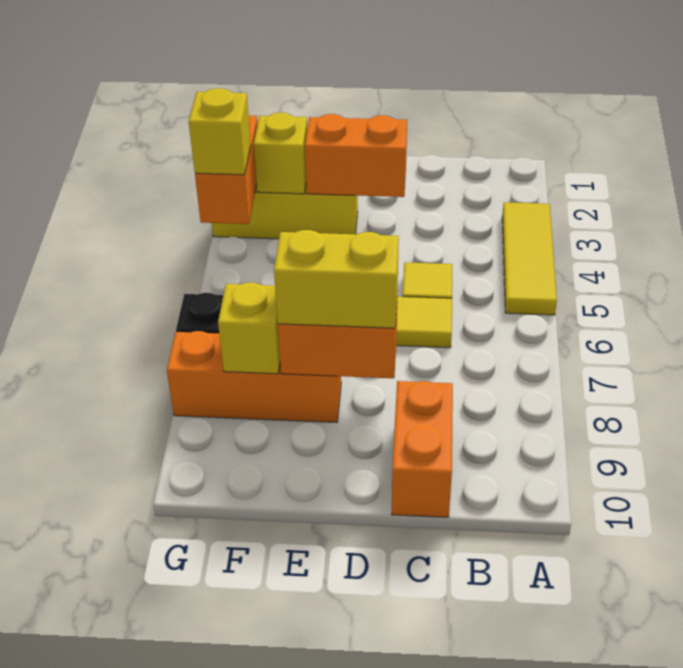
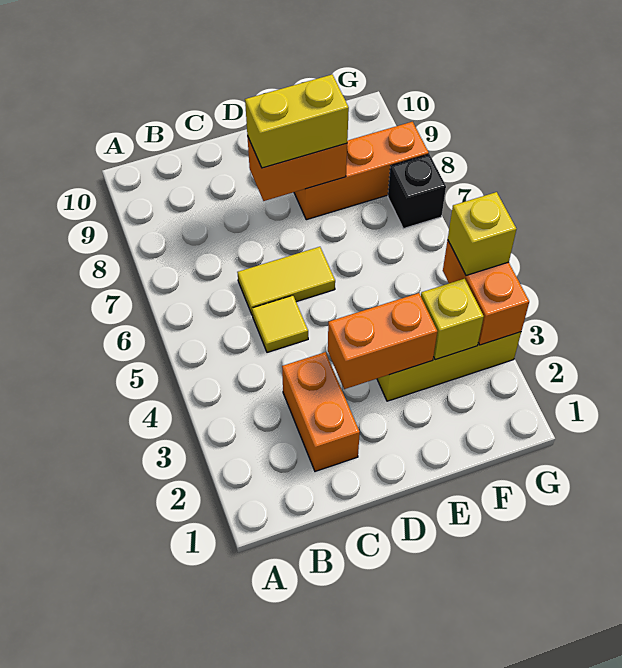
yellow tile A3:A5 level 1 -> none
orange brick C9:C10 level 1 -> orange brick C2:C3 level 1
yellow brick F8 level 2 -> none

